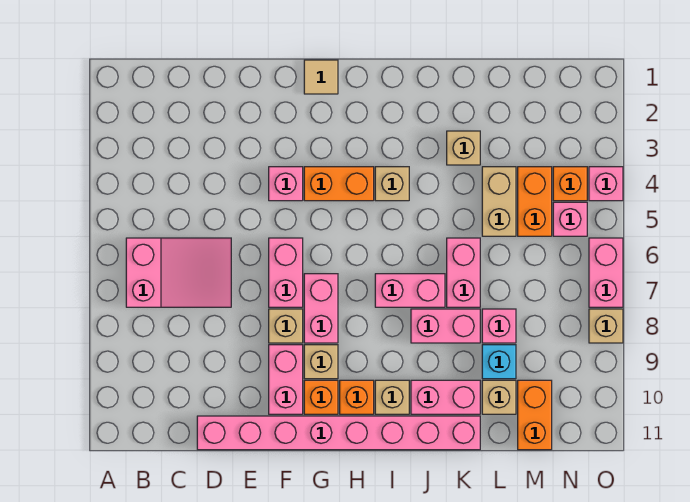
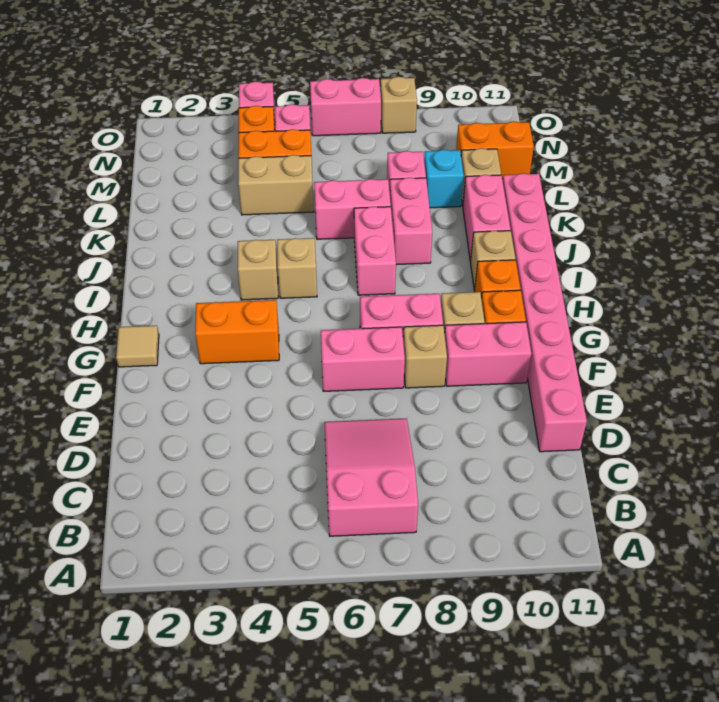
pink brick F4 level 1 -> none
orange brick G4:H4 level 1 -> orange brick G3:G4 level 1
tan brick K3 level 1 -> tan brick I5 level 1

